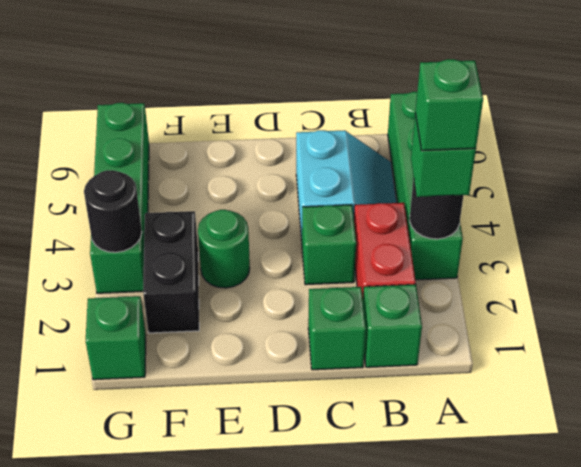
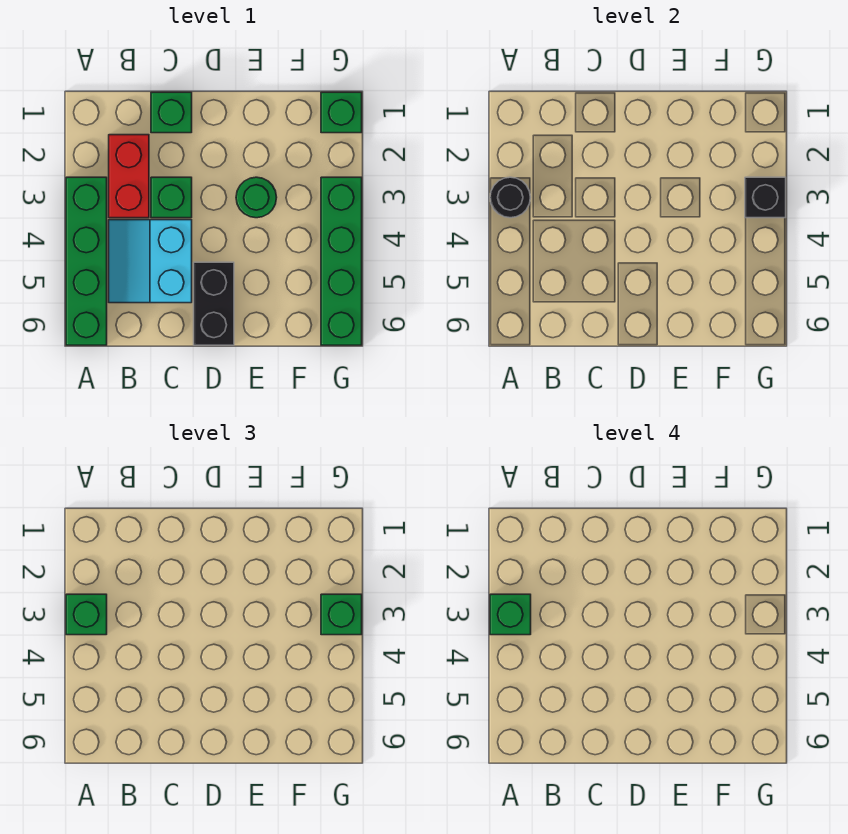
green brick B1 level 1 -> green brick G3 level 3
black brick F2:F3 level 1 -> black brick D5:D6 level 1
black round brick G3 level 2 -> black brick G3 level 2

